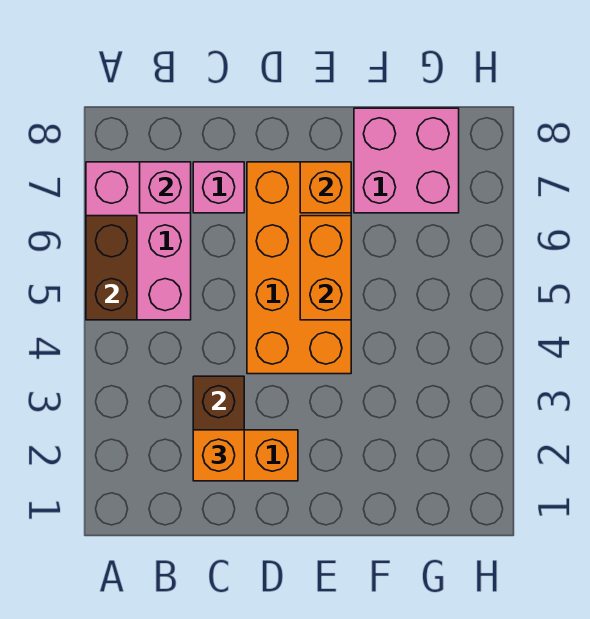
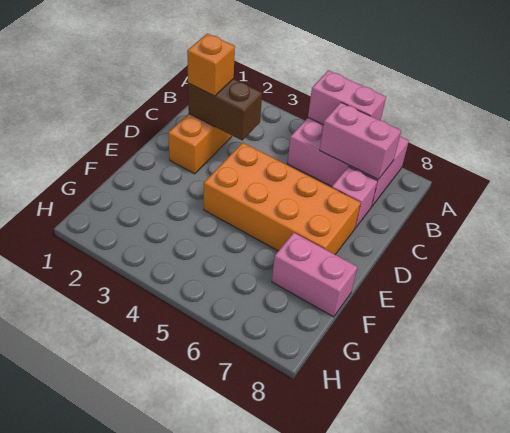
brown brick A5:A6 level 2 -> pink brick A5:A6 level 2
pink brick B7 level 2 -> pink brick B6:B7 level 2
orange brick E5:E6 level 2 -> none
orange brick E7 level 2 -> none
pink brick F7:G8 level 1 -> pink brick F7:F8 level 1

